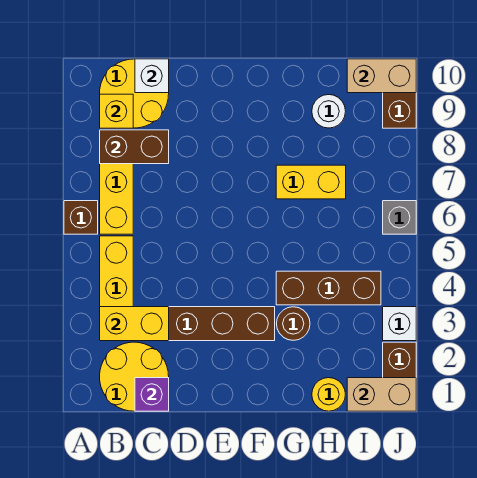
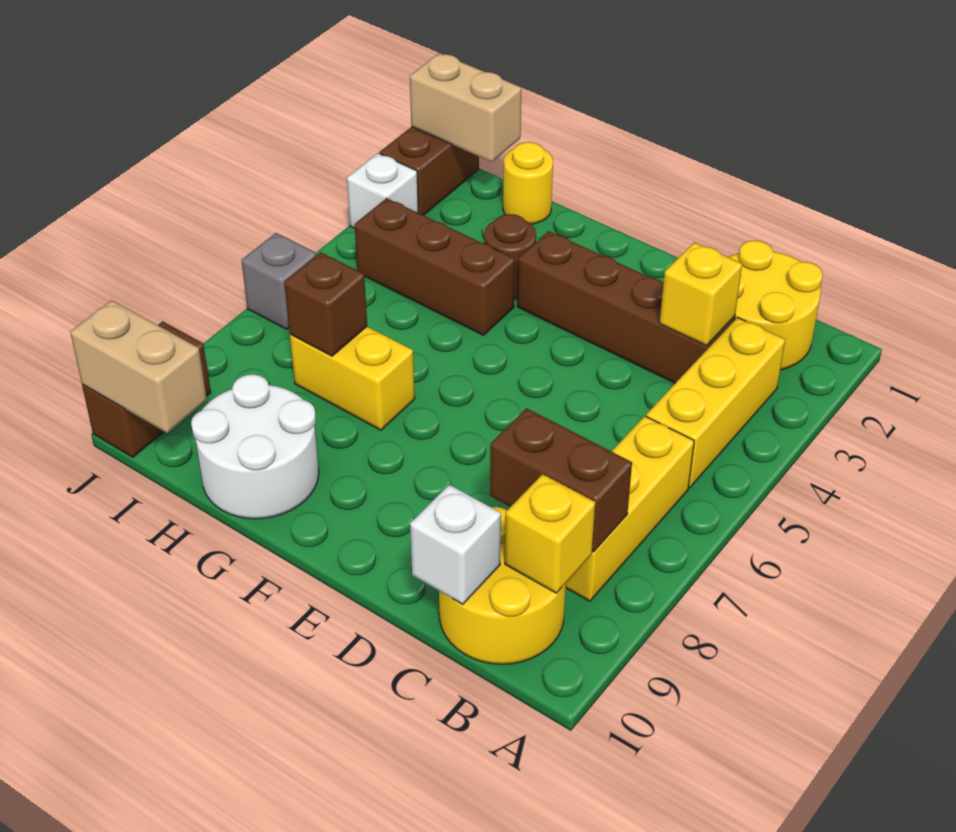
brown brick A6 level 1 -> brown brick H7 level 2
yellow brick B3:C3 level 2 -> yellow brick C3 level 2
purple brick C1 level 2 -> none
white round brick H9 level 1 -> white round brick G9:H10 level 1

